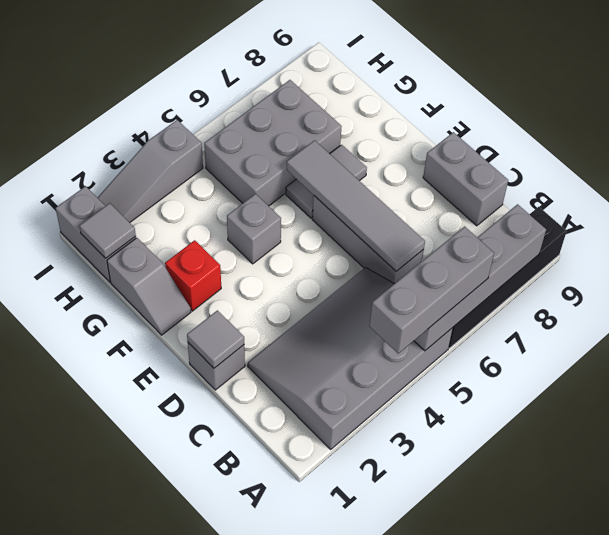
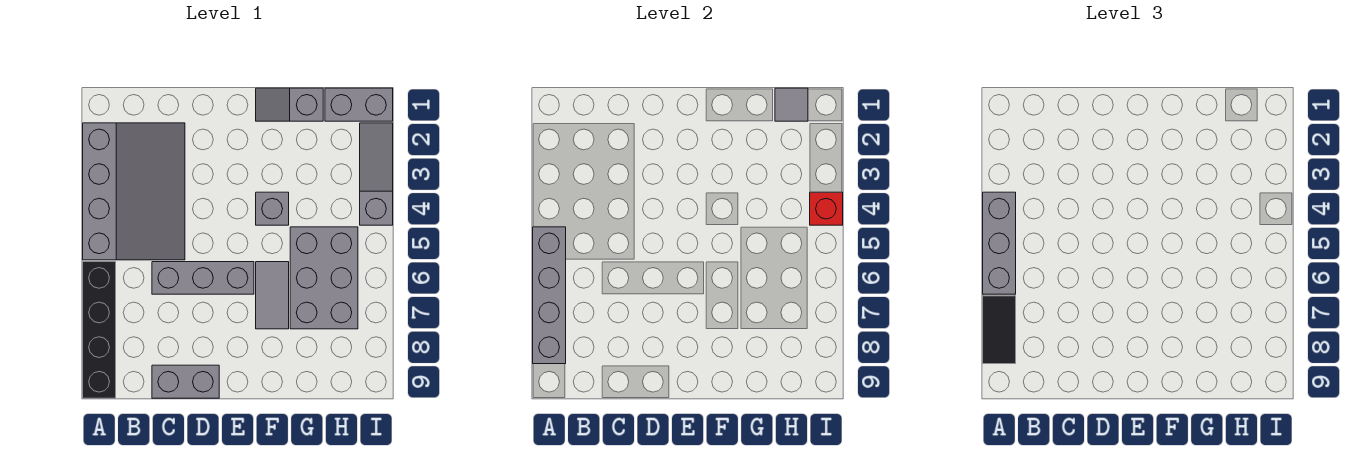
none -> black tile A7:A8 level 3
grey tile C6:F6 level 2 -> none
grey brick D1 level 1 -> none
grey tile D1 level 2 -> none
red brick F2 level 1 -> red brick I4 level 2

